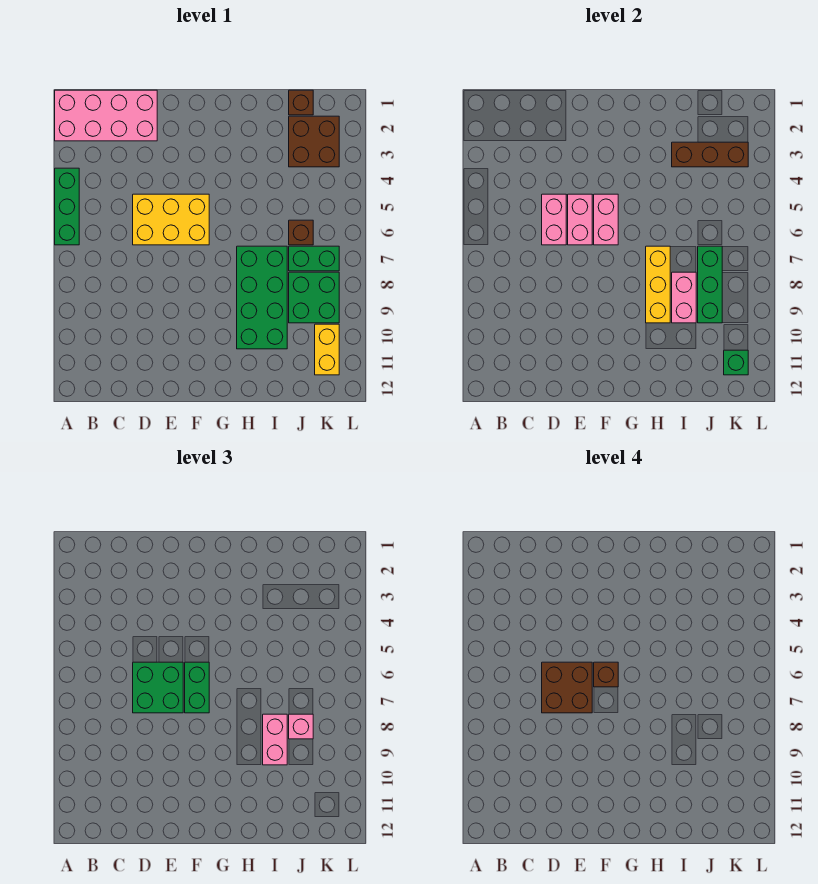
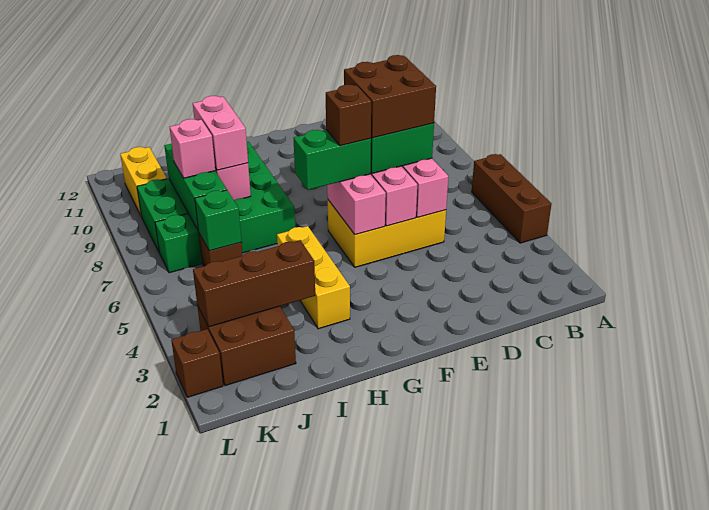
pink brick A1:D2 level 1 -> none
green brick A4:A6 level 1 -> brown brick A4:A6 level 1
green brick F6:F7 level 3 -> green brick F6:G6 level 3
yellow brick H7:H9 level 2 -> yellow brick H3:H5 level 1
brown brick J1 level 1 -> brown brick L2 level 1
green brick K11 level 2 -> green brick J6 level 2

